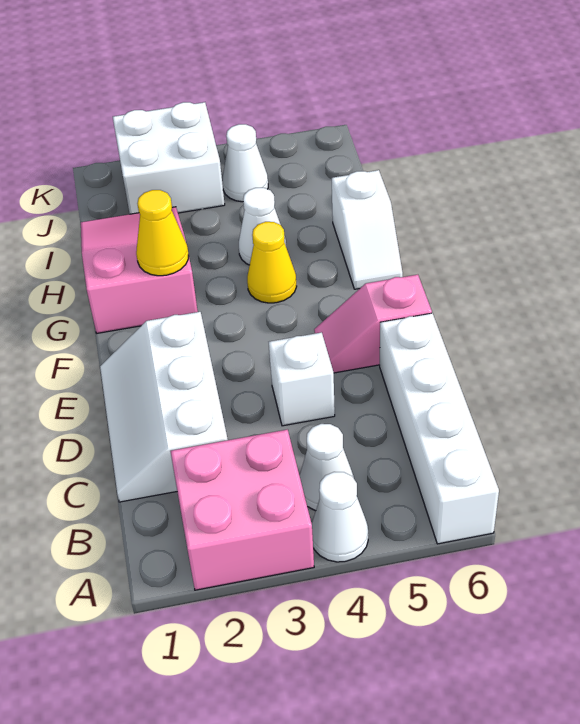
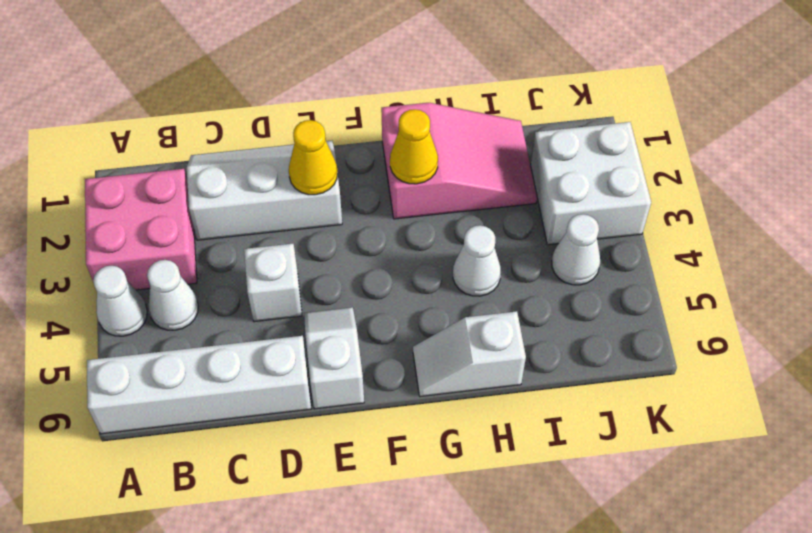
pink slope E5:E6 level 1 top 6 -> white slope E5:E6 level 1 top 6
yellow cone G4 level 1 -> yellow cone E2 level 2

